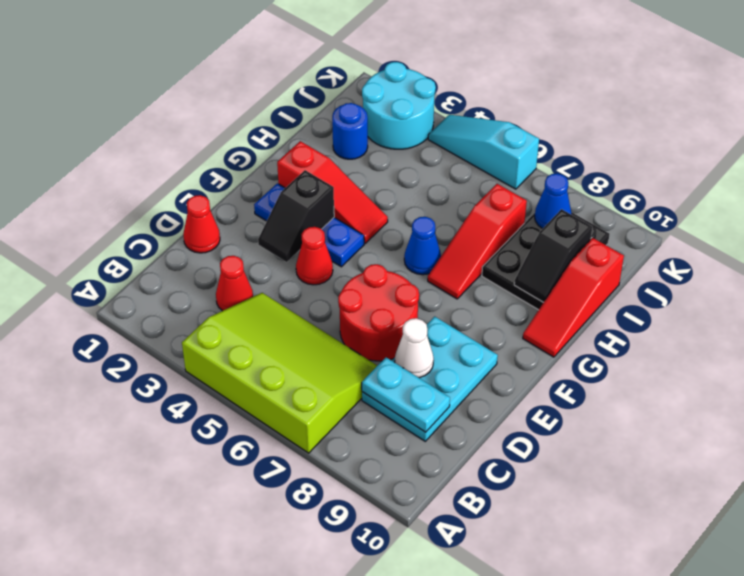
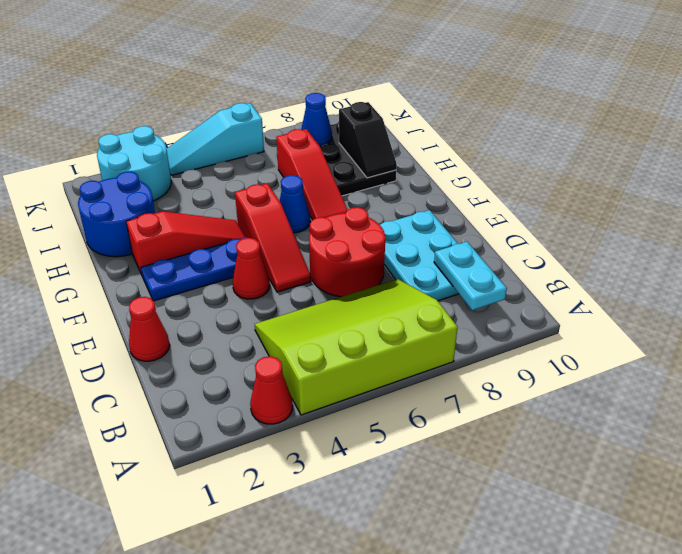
red cone C3 level 1 -> red cone A3 level 1
cyan plate C8:C9 level 2 -> cyan plate B9:C9 level 2
white cone D8 level 2 -> none
black slope E3:F3 level 2 top F -> none
red slope G10:I10 level 1 top I -> red slope E5:G5 level 1 top G
blue round brick I2 level 1 -> blue round brick H1:I2 level 1

